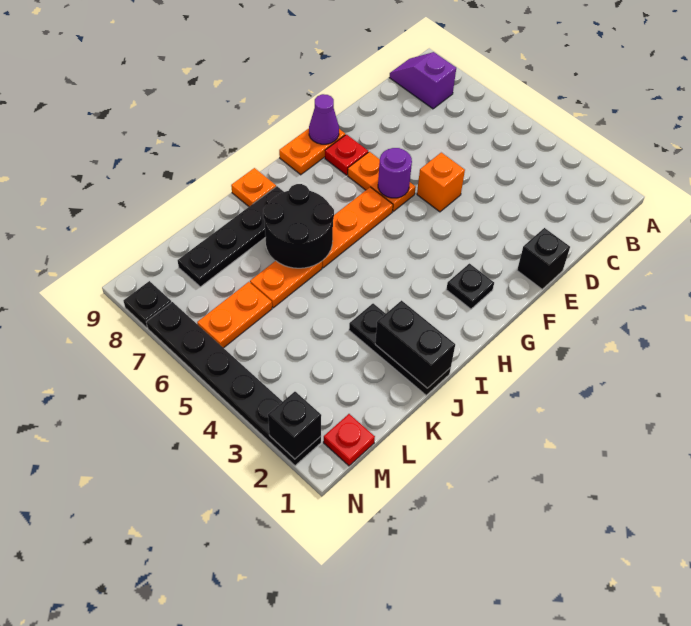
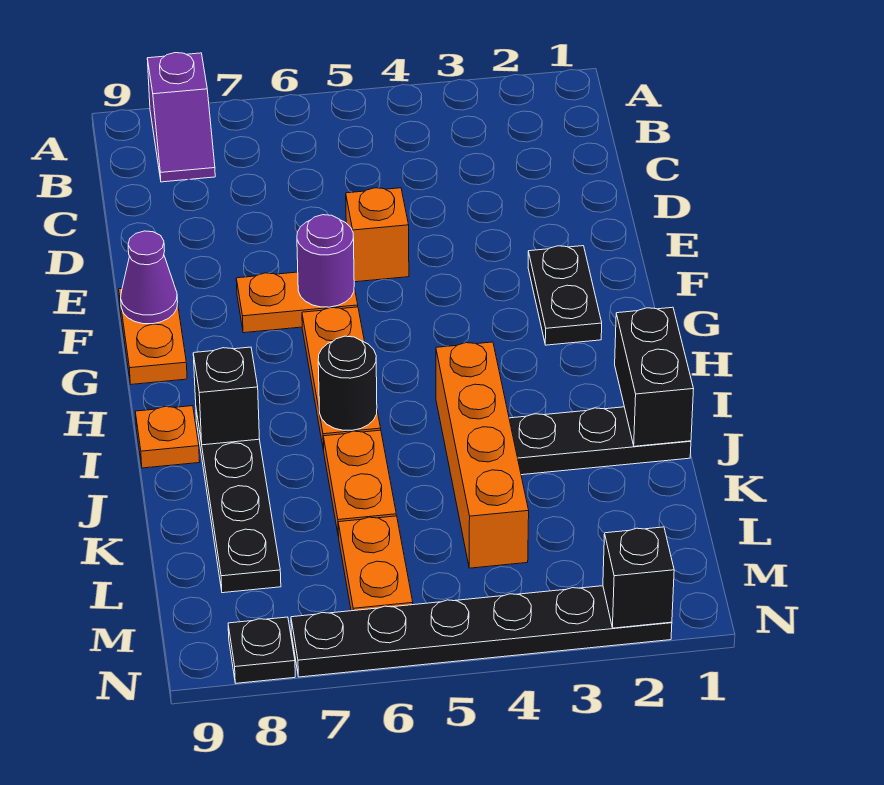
purple slope B8:B9 level 1 top 8 -> purple slope A8:B8 level 1 top A
black brick E1 level 1 -> black brick I8 level 2
red plate F8 level 1 -> none
black plate G2 level 1 -> black plate F2:G2 level 1
none -> orange brick I4:L4 level 1
black round brick I6:J7 level 2 -> black round brick I6 level 2
black brick J1:J2 level 2 -> black brick I1:J1 level 2
red plate M1 level 1 -> none

